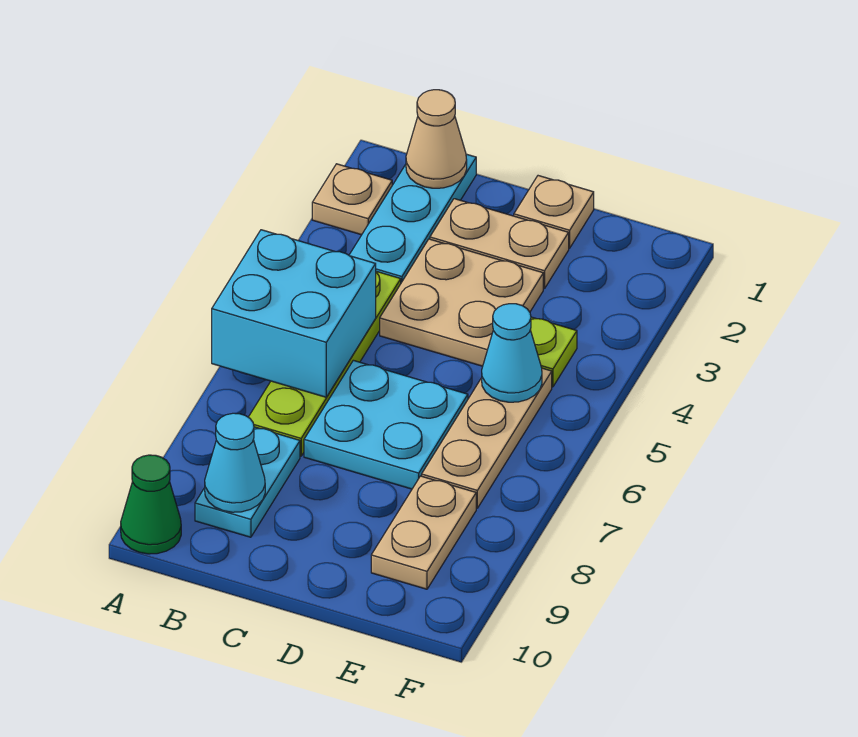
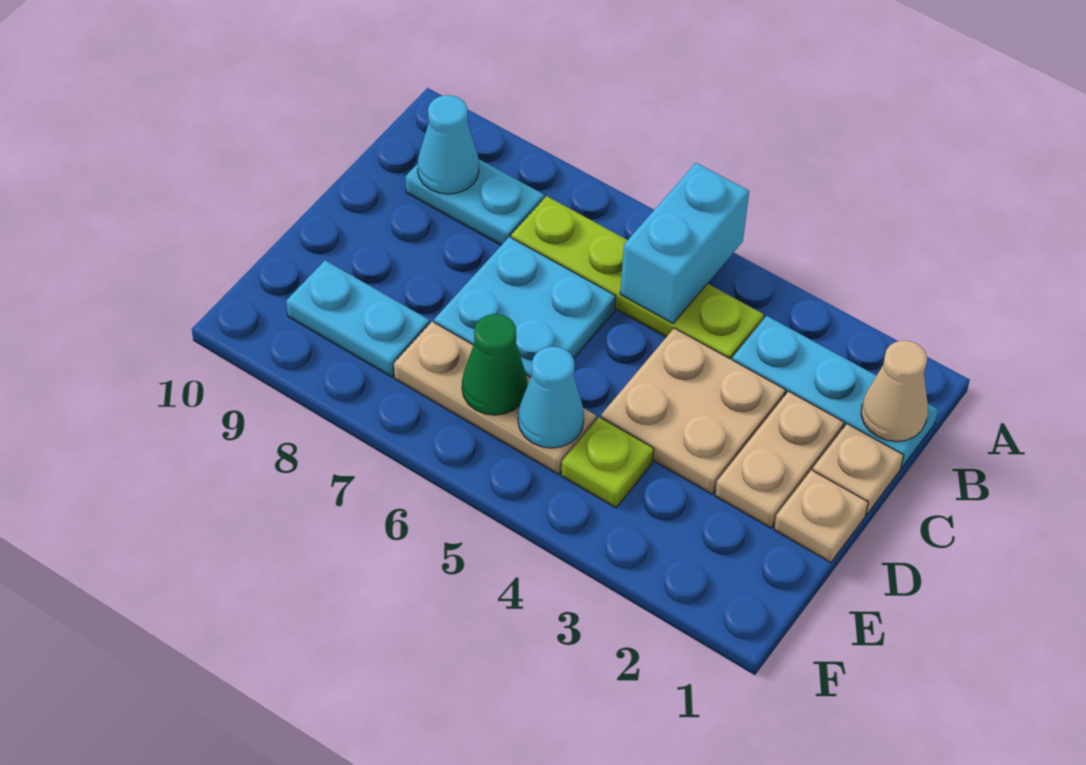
tan plate A2 level 1 -> tan plate C1 level 1
cyan brick A5:B6 level 2 -> cyan brick A5:B5 level 2
green cone A10 level 1 -> green cone E6 level 2
tan plate E8:E9 level 1 -> cyan plate E8:E9 level 1

